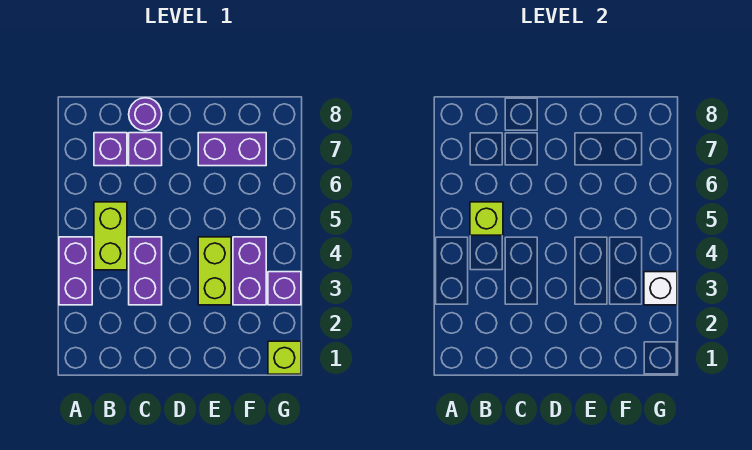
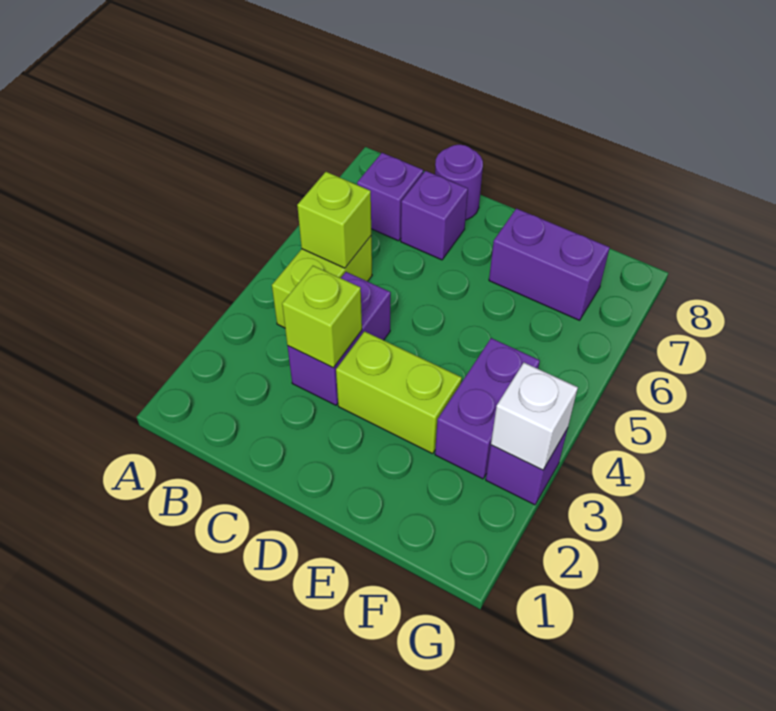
purple brick A3:A4 level 1 -> none
lime brick E3:E4 level 1 -> lime brick D3:E3 level 1
lime brick G1 level 1 -> lime brick C3 level 2

